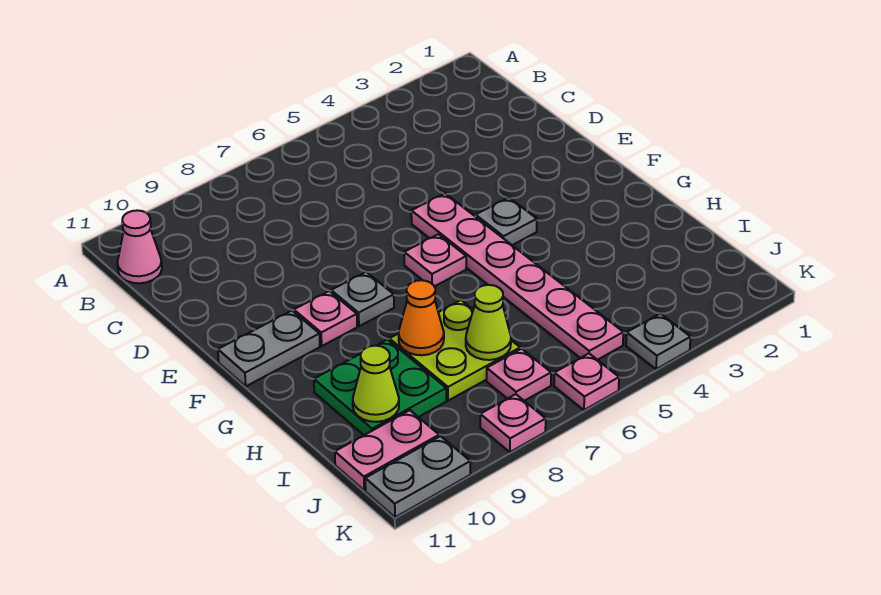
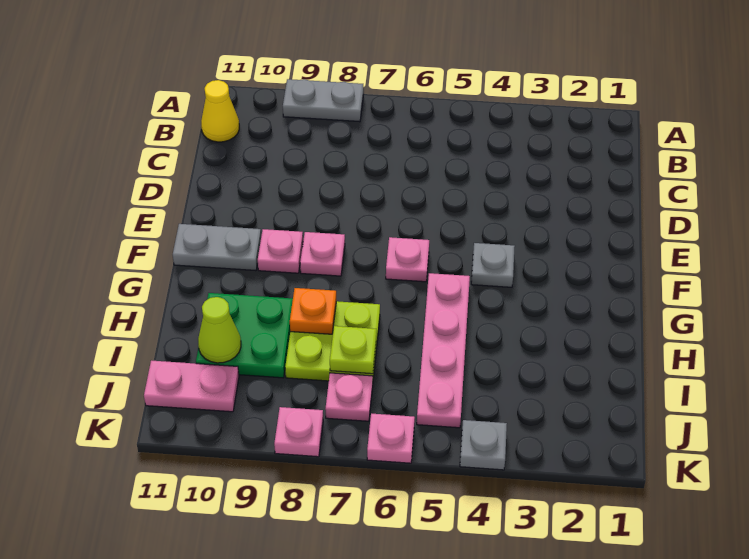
pink cone B11 level 1 -> yellow cone B11 level 1
pink plate E5:J5 level 1 -> pink plate G5:J5 level 1
grey plate F8 level 1 -> pink plate F8 level 1
orange cone H8 level 2 -> orange plate H8 level 2
lime cone I7 level 2 -> lime plate I7 level 2
grey plate K10:K11 level 1 -> grey plate A8:A9 level 1

